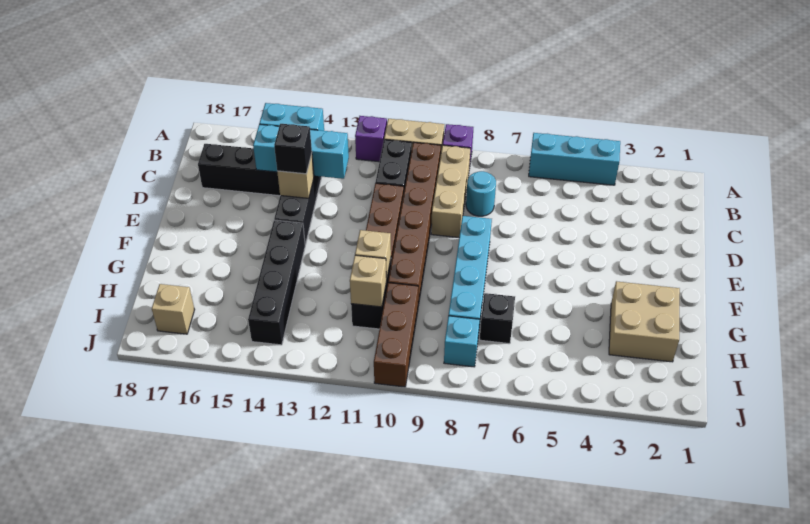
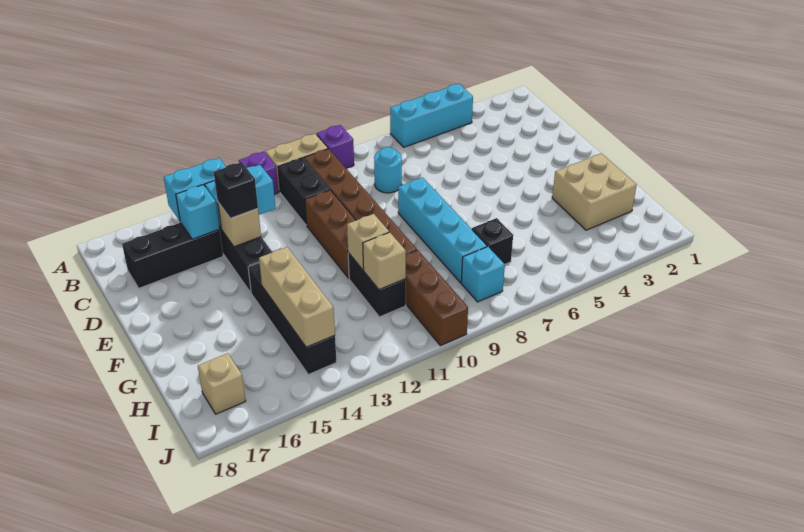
tan brick B9:D9 level 1 -> tan brick G14:I14 level 2

